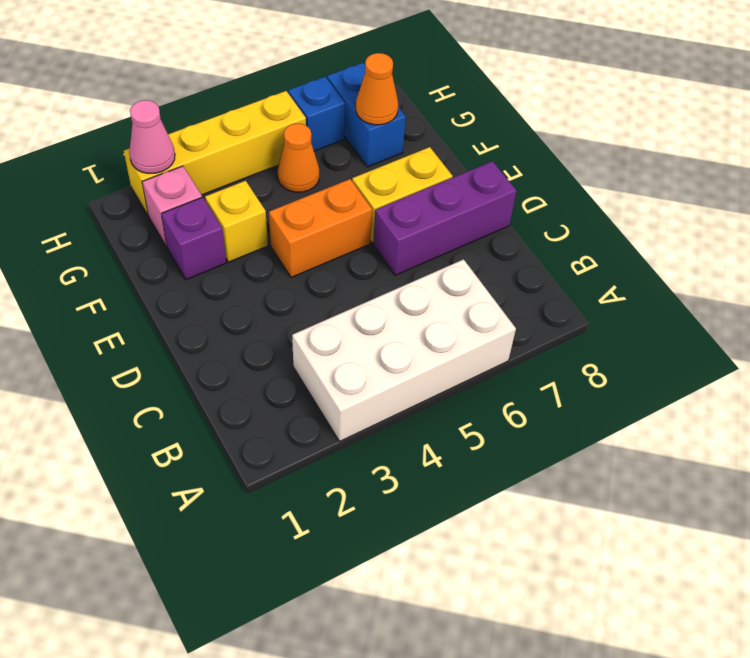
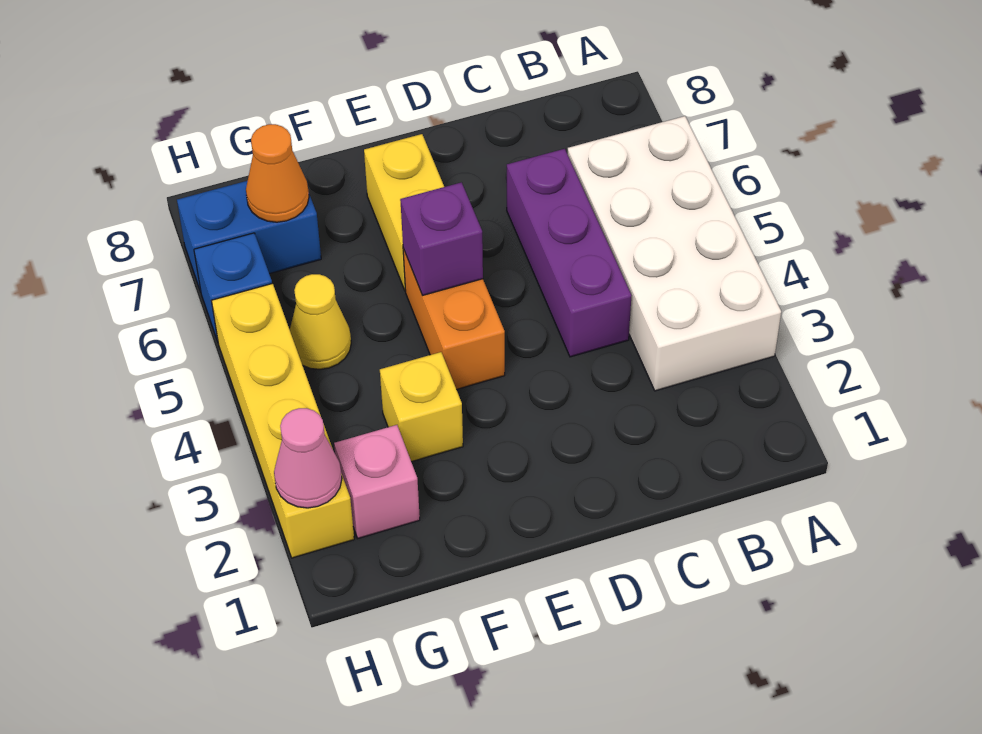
purple brick D6:D8 level 1 -> purple brick C4:C6 level 1
purple brick F2 level 1 -> purple brick E5 level 2
orange cone G5 level 1 -> yellow cone G5 level 1

